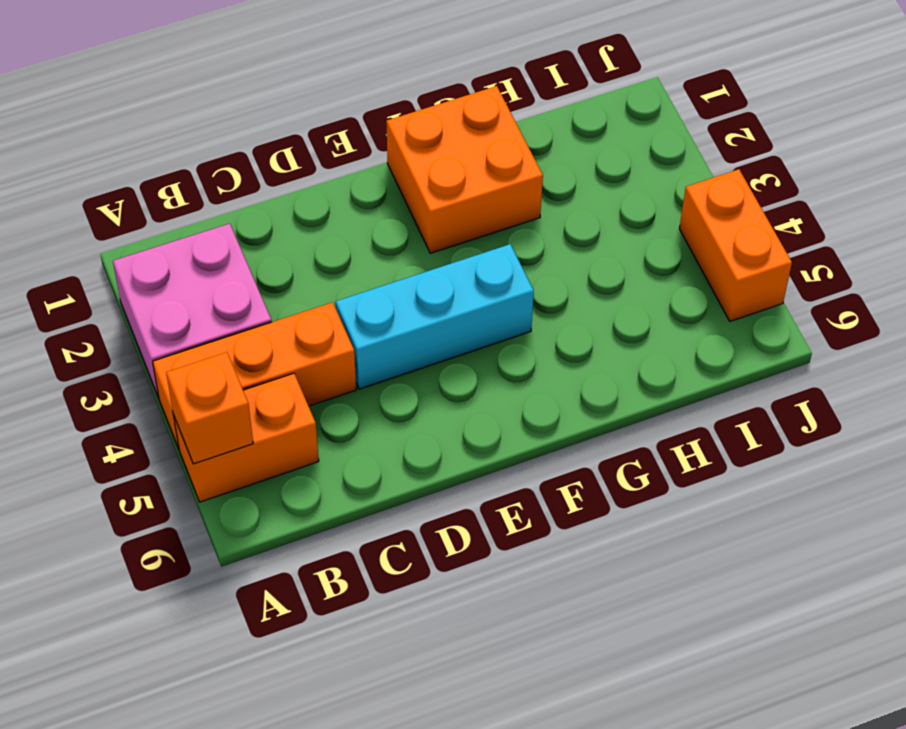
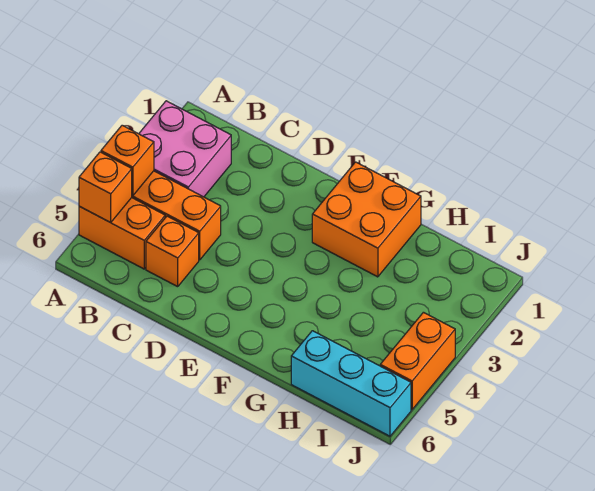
none -> orange brick A4 level 2
none -> orange brick C5 level 1
cyan brick D4:F4 level 1 -> cyan brick H6:J6 level 1

